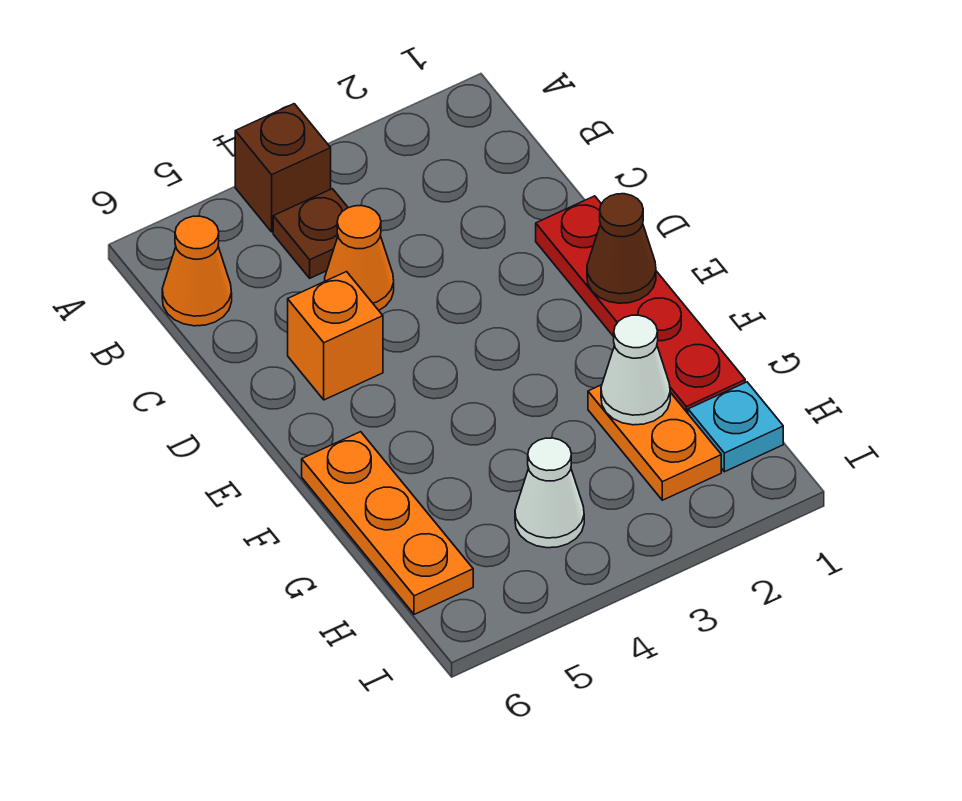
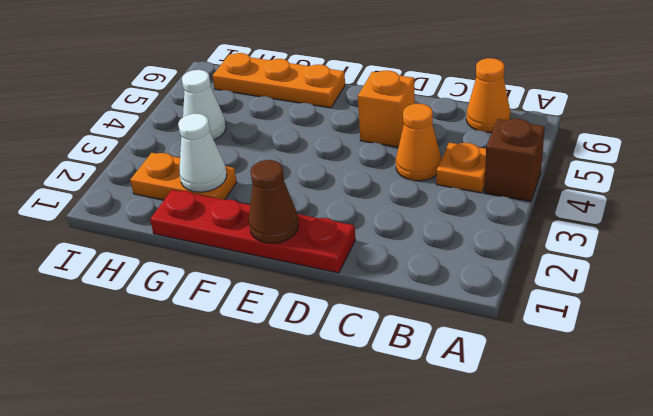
brown plate B4 level 1 -> orange plate B4 level 1
cyan plate H1 level 1 -> none

